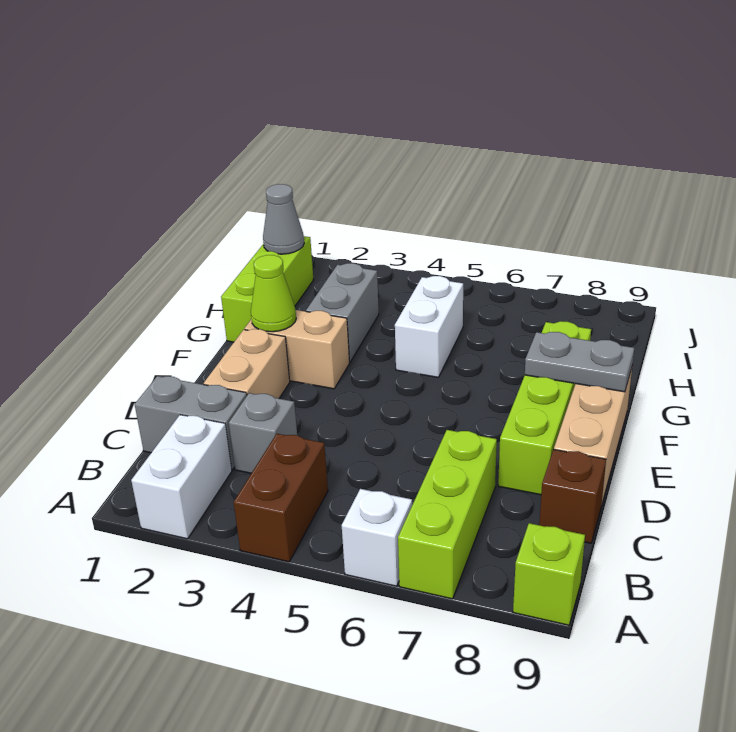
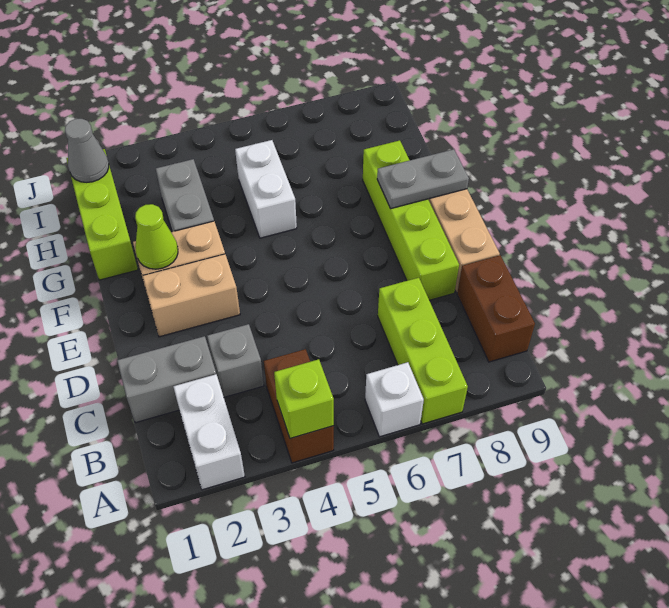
lime brick A9 level 1 -> lime brick A4 level 2
brown brick C9 level 1 -> brown brick B9:C9 level 1
tan brick D2:E2 level 1 -> tan brick E2:E3 level 1

